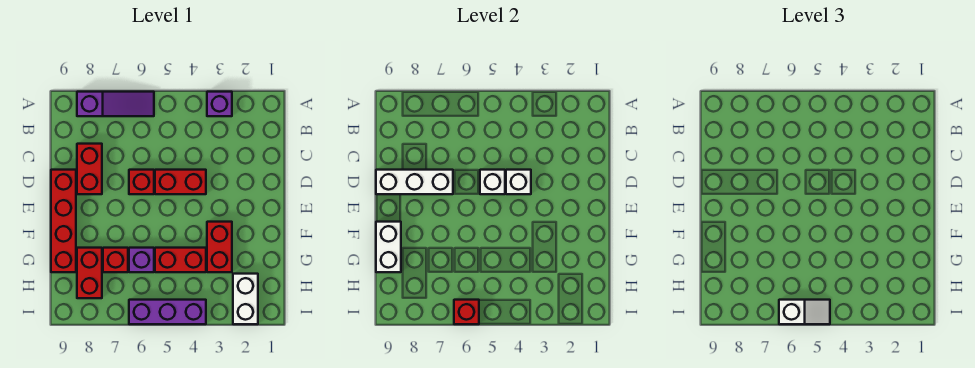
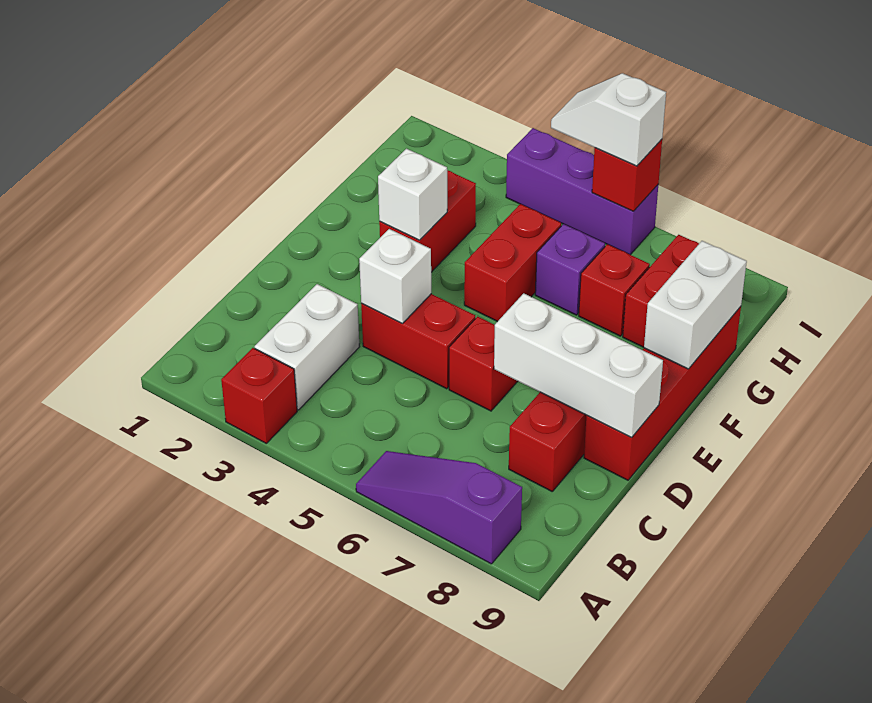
purple brick A3 level 1 -> red brick A3 level 1
white brick D5 level 2 -> white brick F3 level 2
red brick G4:G5 level 1 -> red brick F5:G5 level 1
white brick H2:I2 level 1 -> white brick B3:C3 level 1

